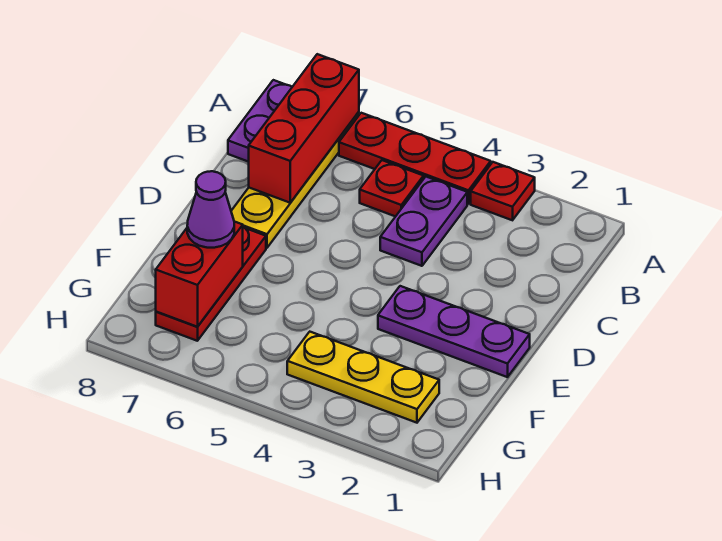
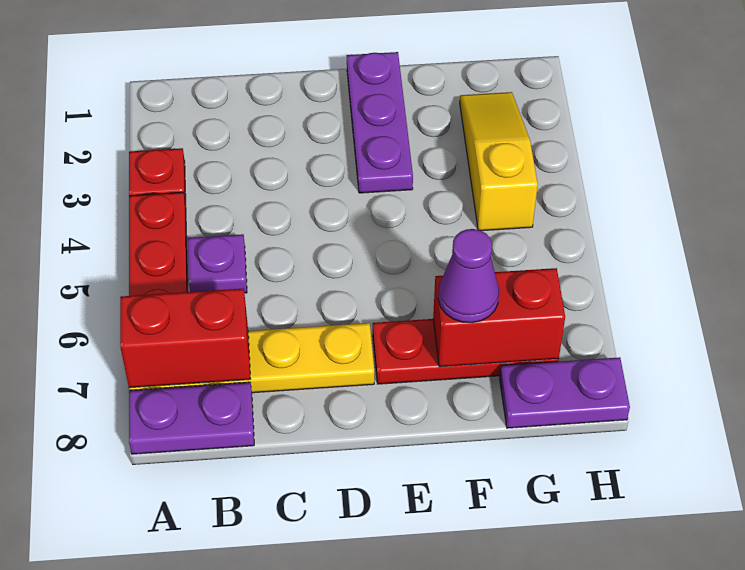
red brick A7:C7 level 2 -> red brick A7:B7 level 2
purple plate B4:C4 level 1 -> purple plate G8:H8 level 1
red plate B5 level 1 -> purple plate B5 level 1
yellow plate G2:G4 level 1 -> yellow slope G2:G4 level 1 top 4

